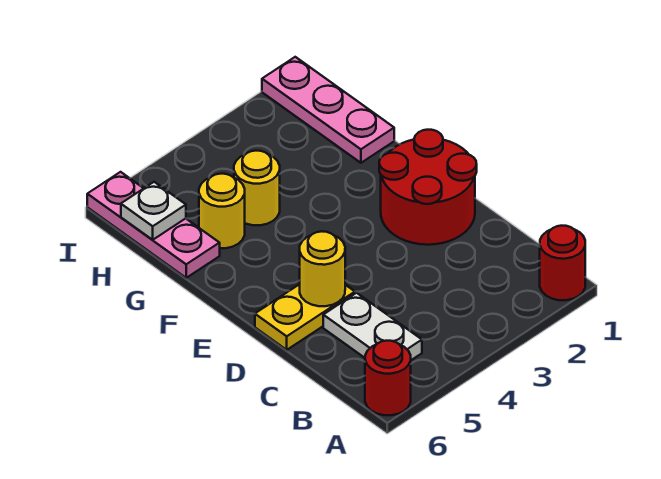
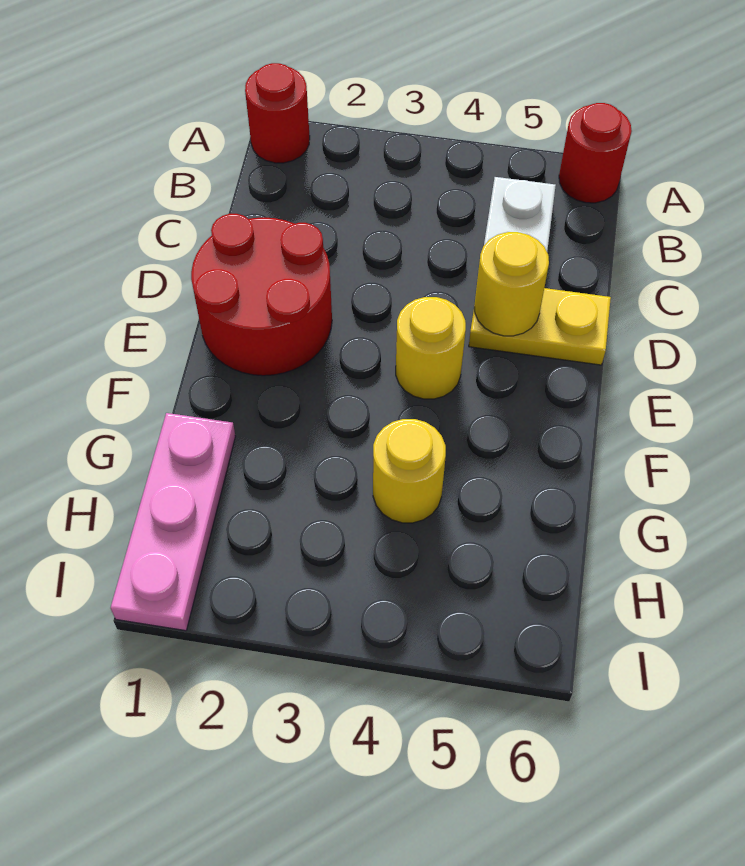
yellow round brick G5 level 1 -> yellow round brick E4 level 1
pink plate G6:I6 level 1 -> none
white plate H6 level 2 -> none

